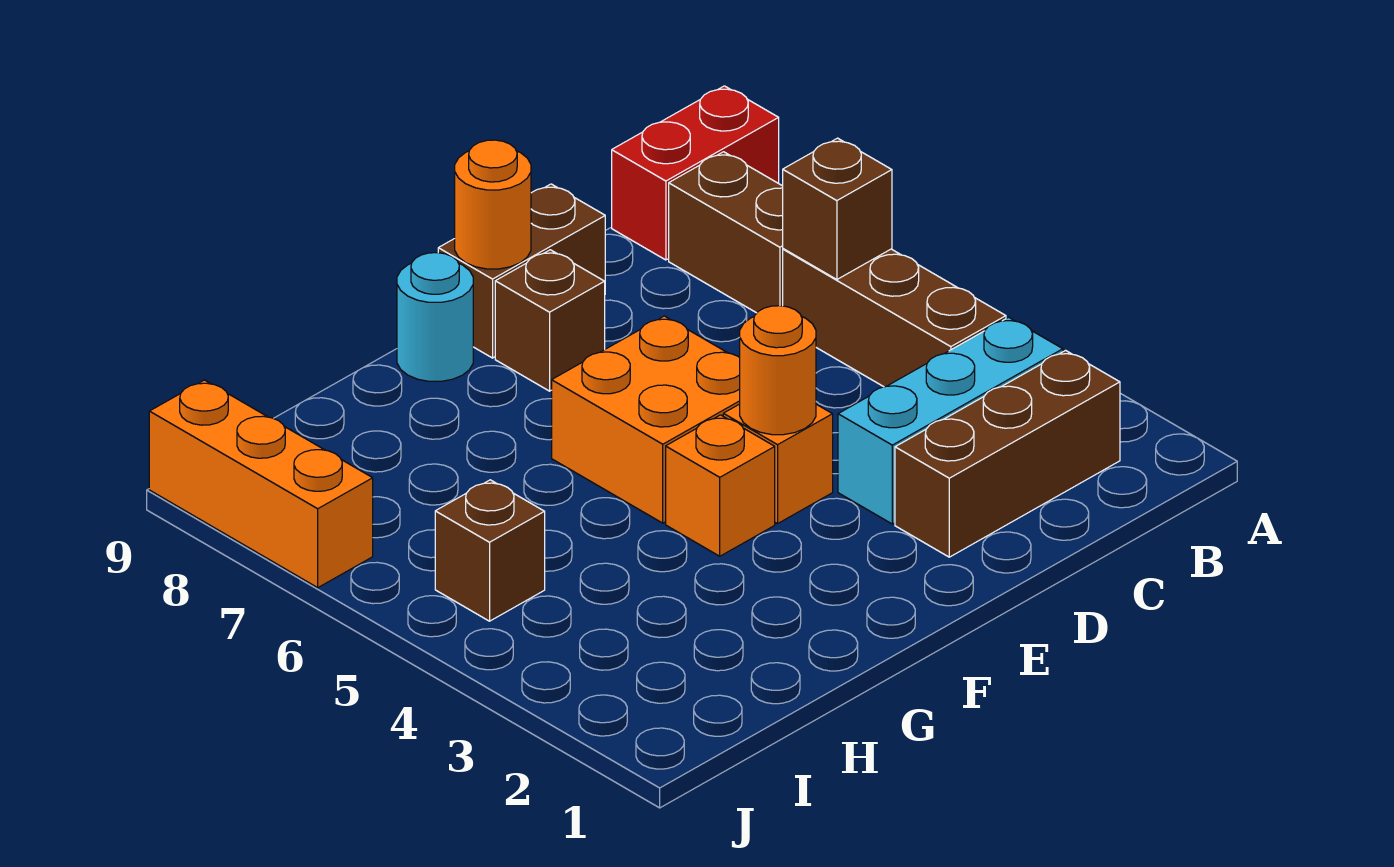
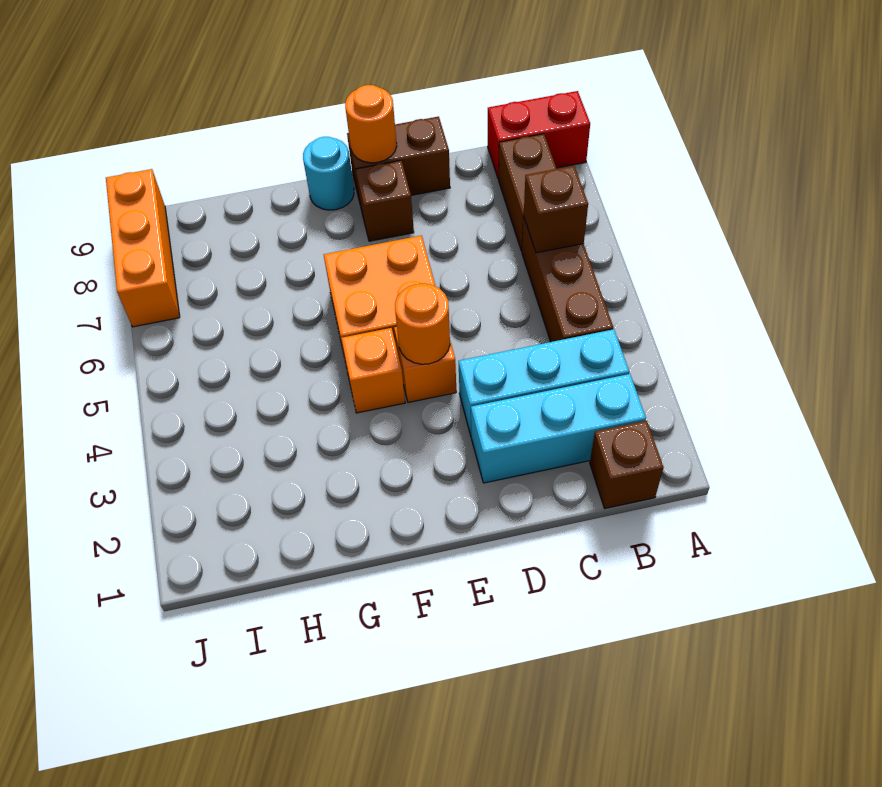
brown brick B2:D2 level 1 -> cyan brick B2:D2 level 1
brown brick I5 level 1 -> brown brick B1 level 1

